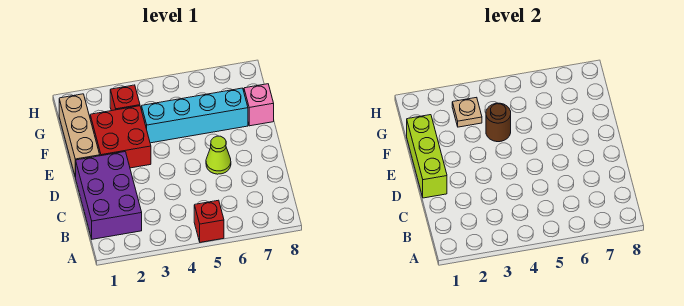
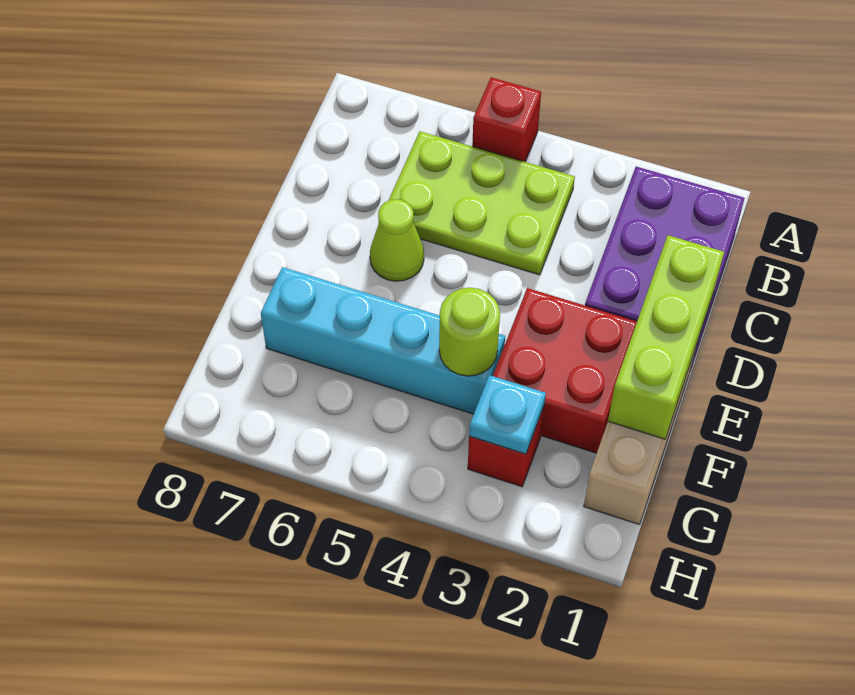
none -> lime plate B4:C6 level 1
brown round brick F4 level 2 -> lime round brick F4 level 2
pink brick F8 level 1 -> none
tan plate G3 level 2 -> cyan plate G3 level 2

